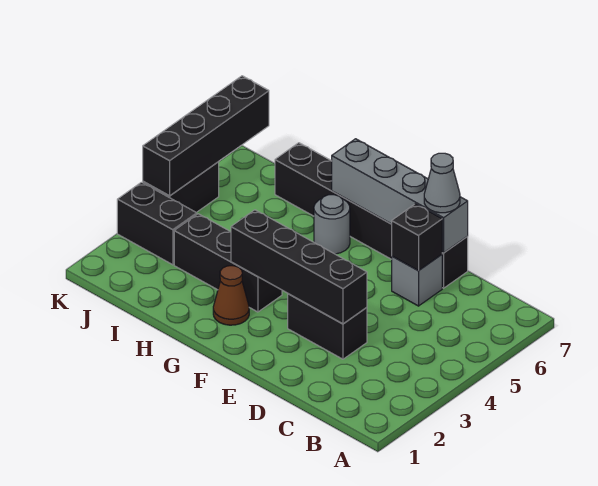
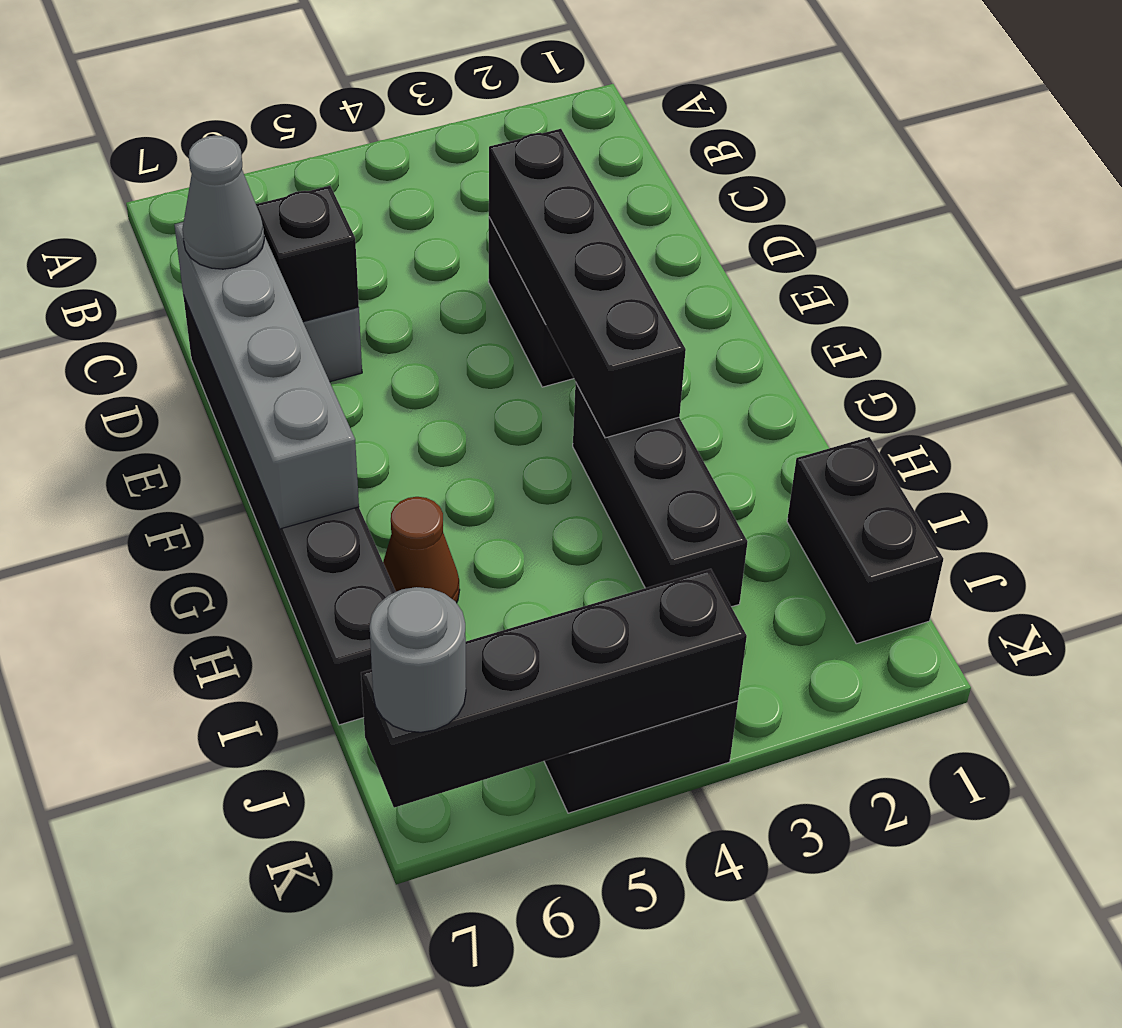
brown cone G2 level 1 -> brown cone H6 level 1
grey round brick G6 level 1 -> grey round brick K7 level 3
black brick J3:K3 level 1 -> black brick I1:J1 level 1

